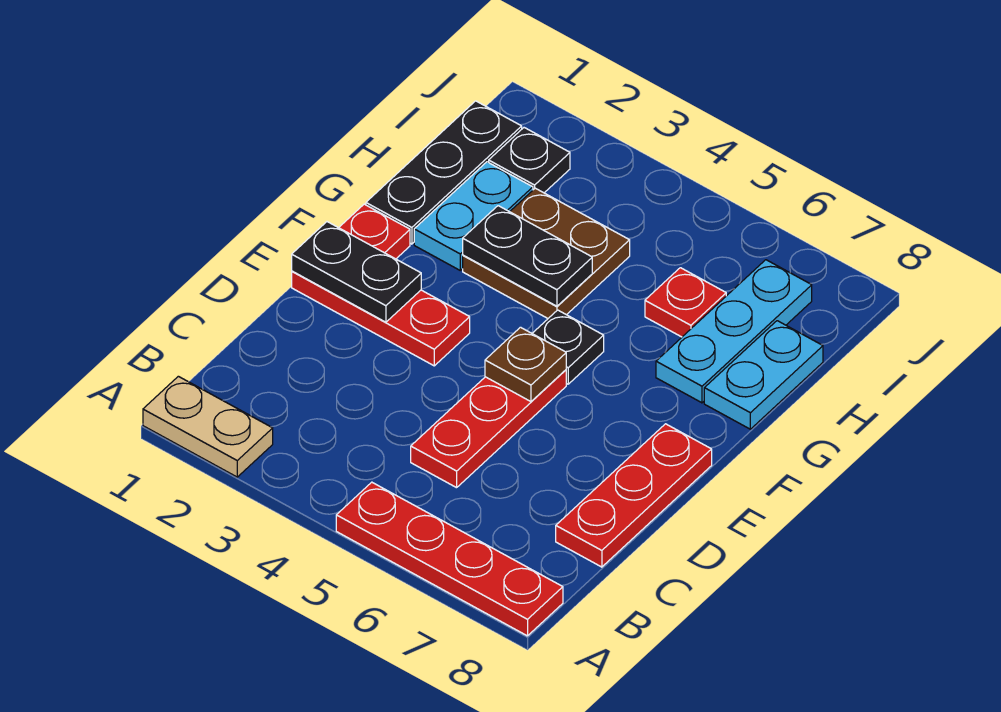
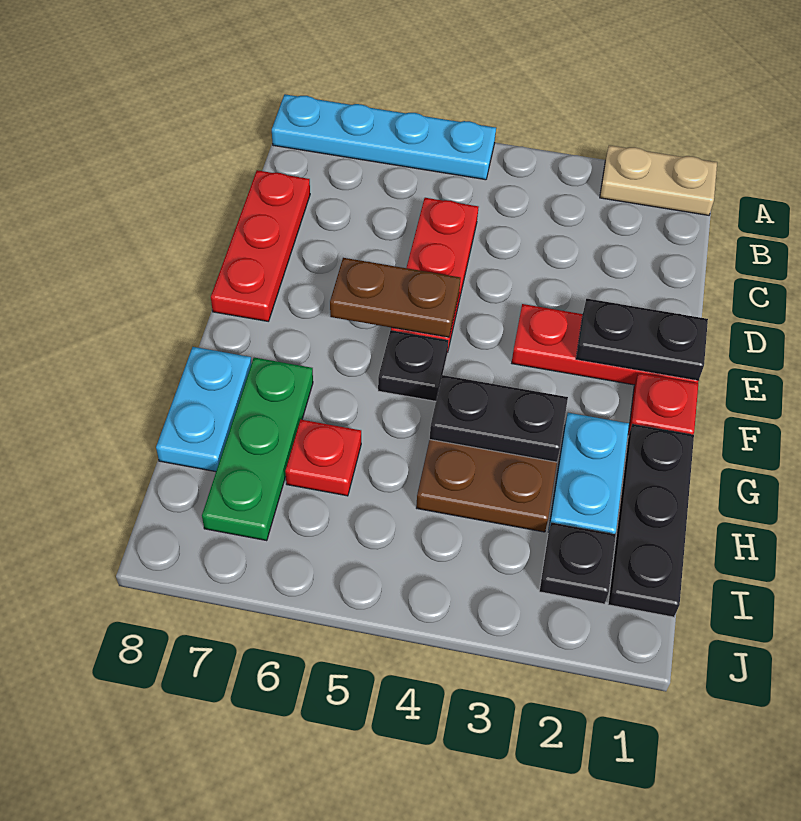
red plate A5:A8 level 1 -> cyan plate A5:A8 level 1
brown plate E5 level 2 -> brown plate E5:E6 level 2
cyan plate G7:I7 level 1 -> green plate G7:I7 level 1

